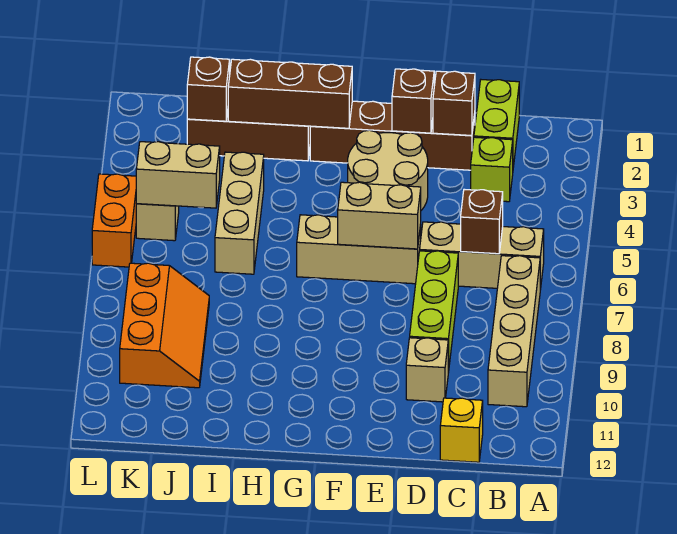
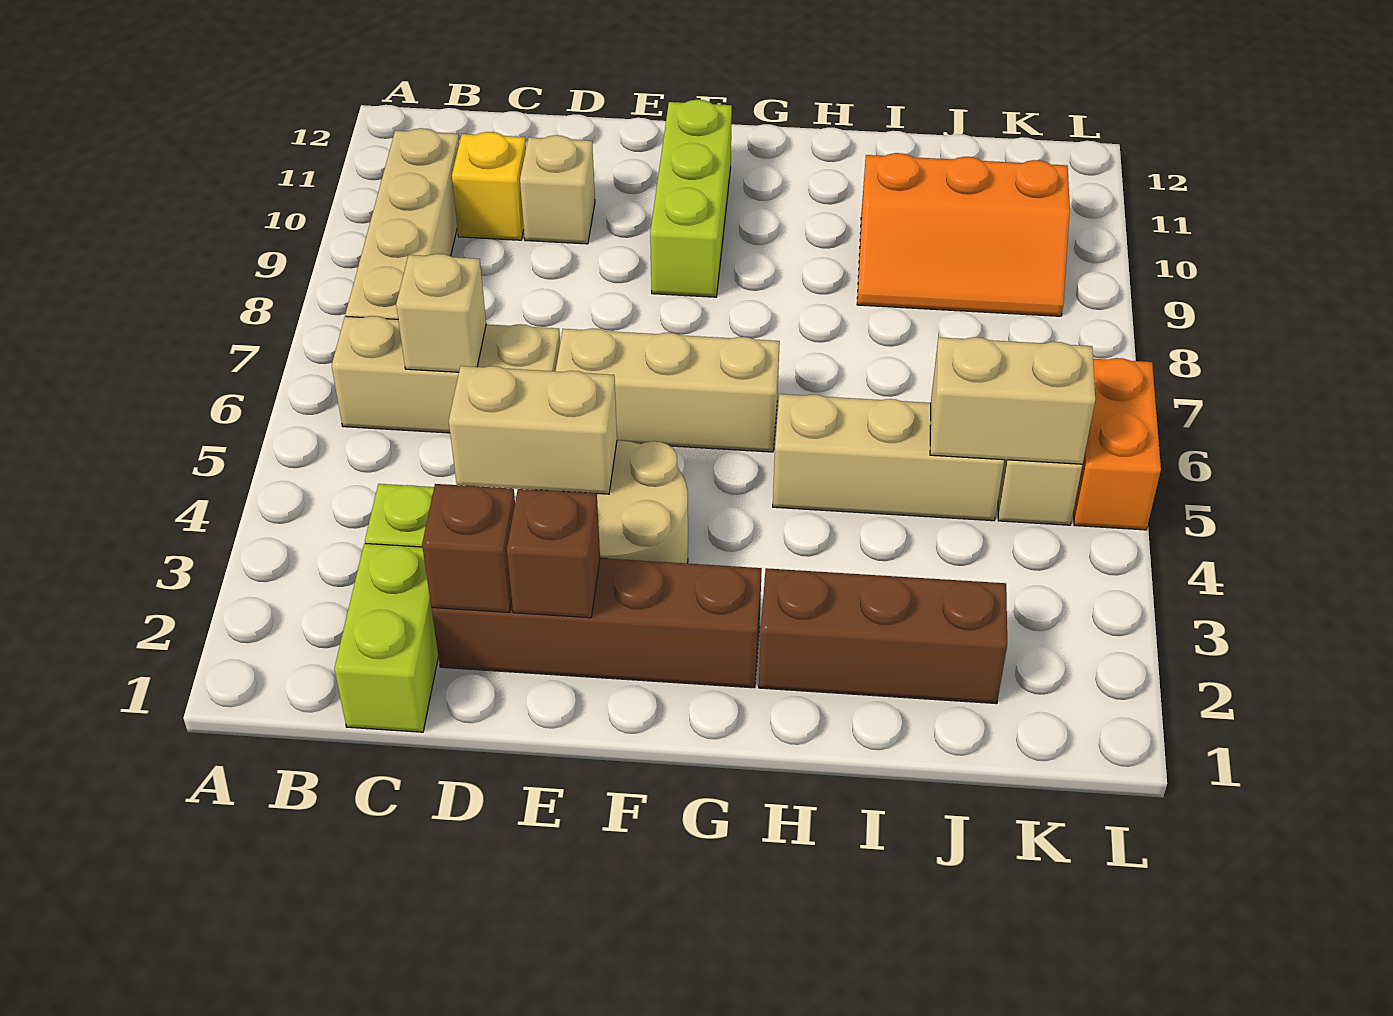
brown brick C6 level 2 -> tan brick C6 level 2
yellow brick C12 level 1 -> yellow brick C10 level 1
lime brick D7:D9 level 1 -> lime brick F9:F11 level 1
tan brick E6:F6 level 2 -> tan brick D4:E4 level 2
brown brick G2:I2 level 2 -> none
tan brick I4:I6 level 1 -> tan brick H5:J5 level 1
brown brick J2 level 2 -> none
orange slope J8:K10 level 1 top K -> orange slope I9:K10 level 1 top 10

